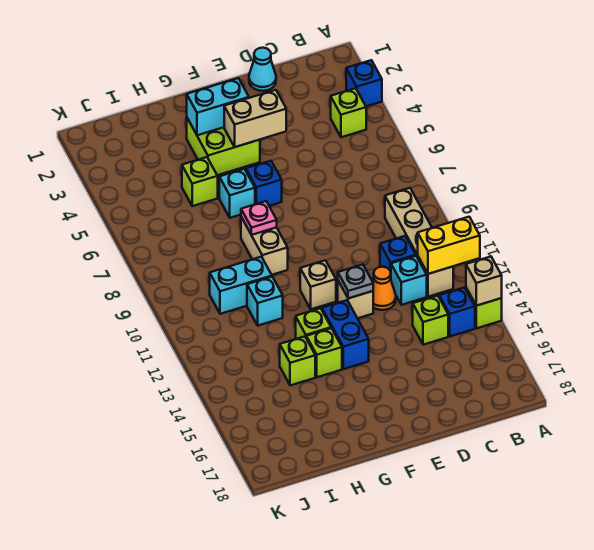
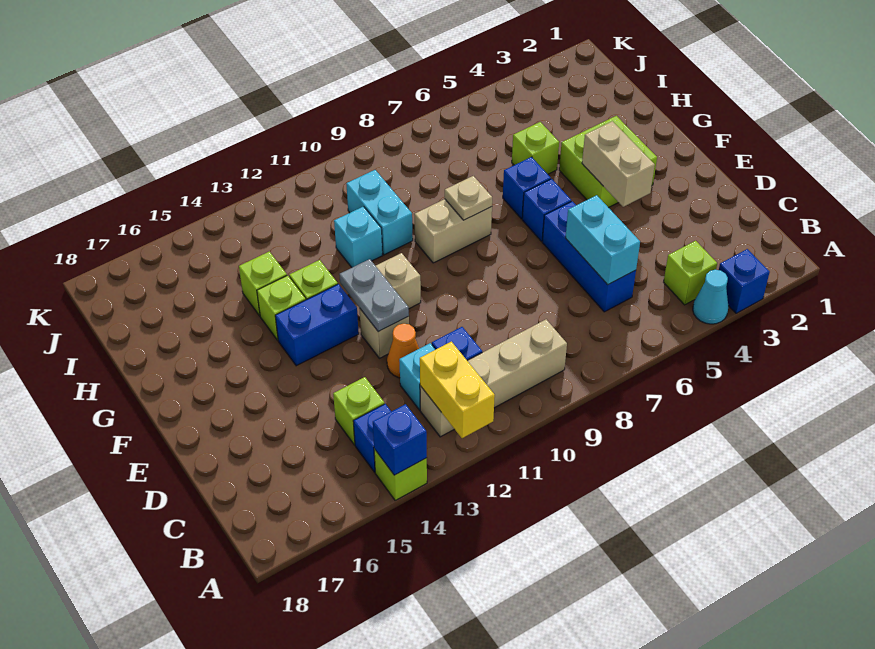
tan brick A14 level 2 -> blue brick A14 level 2
none -> blue brick C6:E6 level 1
cyan cone D1 level 1 -> cyan cone A4 level 1
grey plate E12 level 2 -> grey plate E12:F12 level 2
cyan brick F3:G3 level 2 -> cyan brick C6:D6 level 2
cyan brick G6 level 1 -> blue brick G6 level 1
pink plate G8 level 2 -> tan plate G8 level 2

